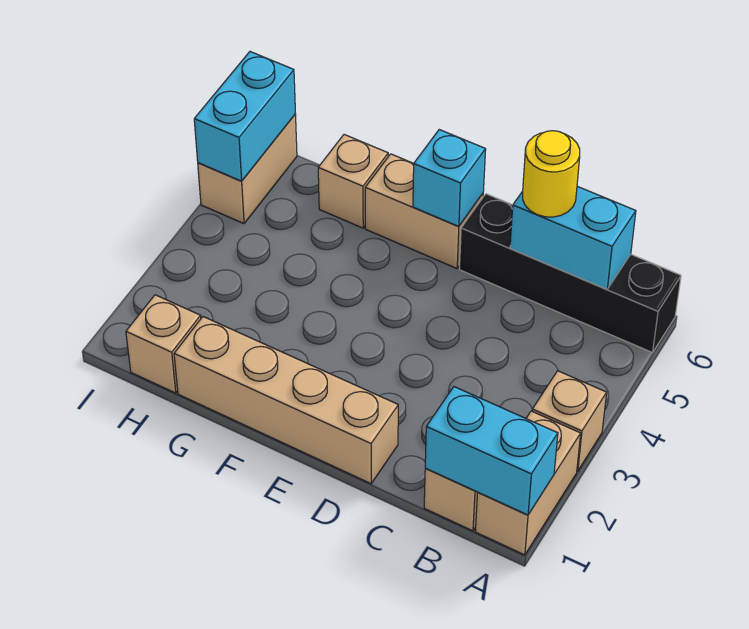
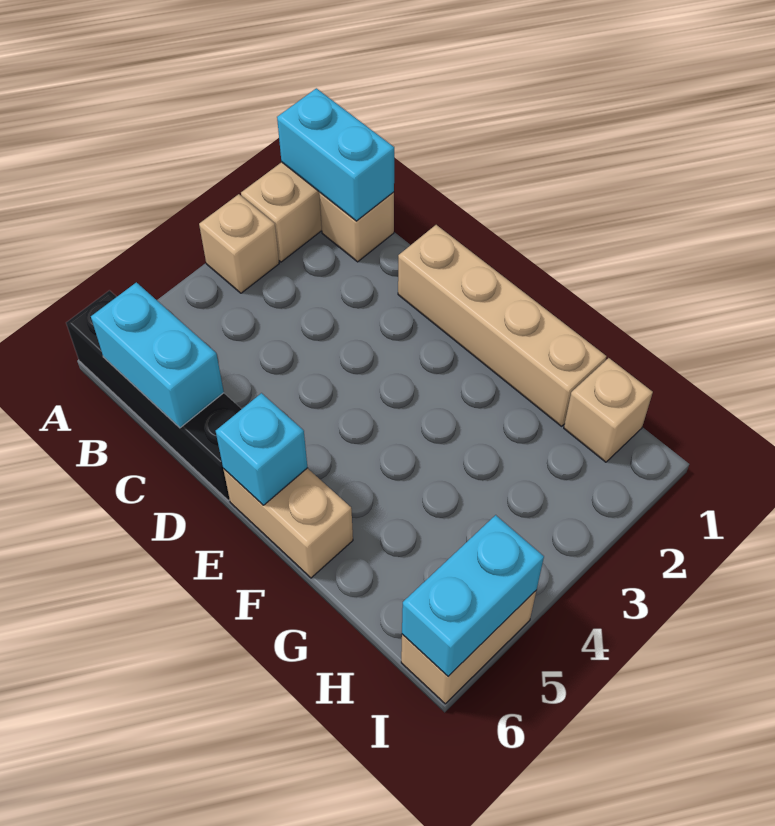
yellow round brick C6 level 3 -> none
tan brick G6 level 1 -> none

